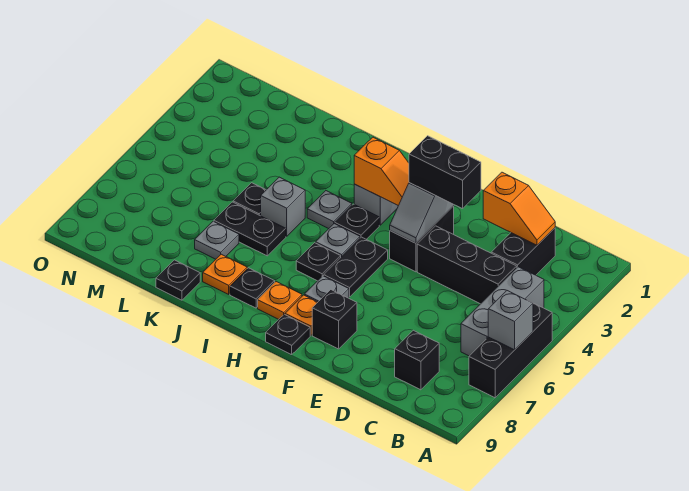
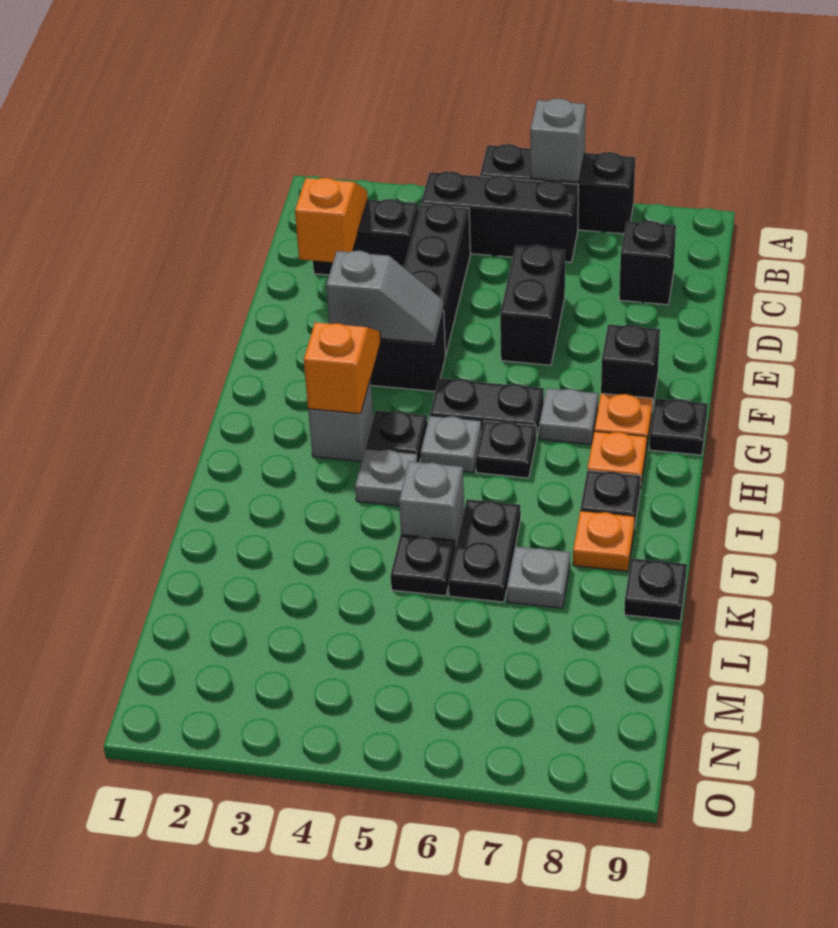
grey brick B4:B6 level 1 -> black brick B4:B6 level 1
black brick E3:F3 level 3 -> black brick D6:E6 level 1

